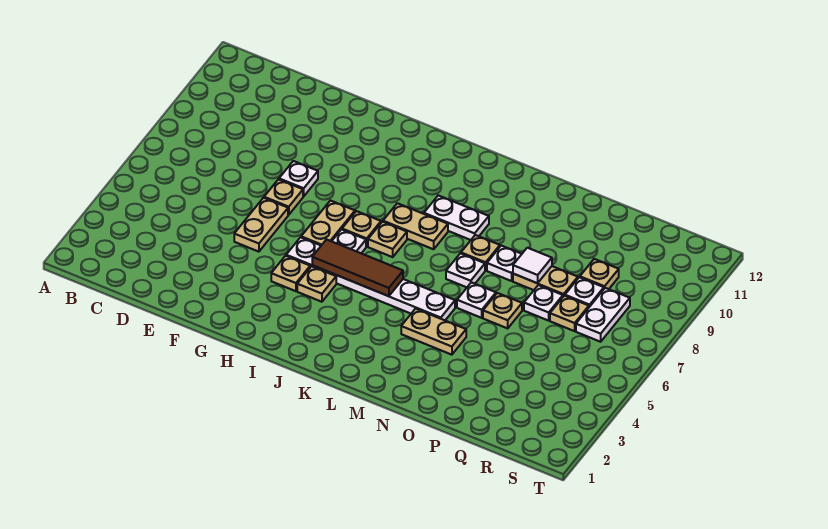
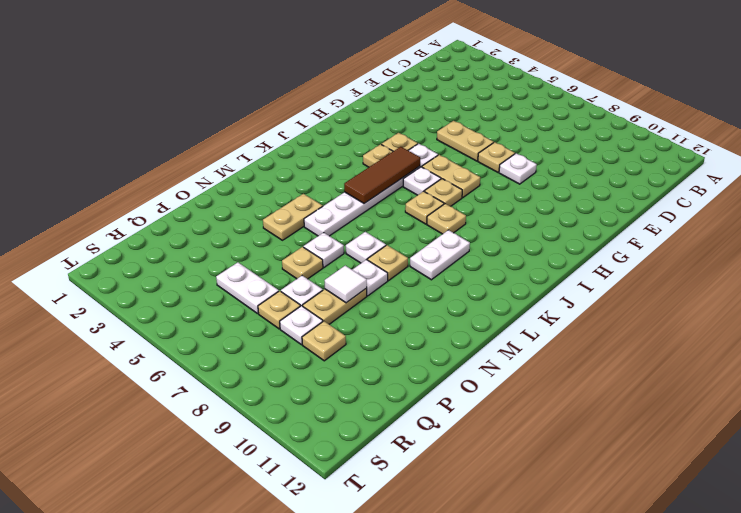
tan plate J8:K8 level 1 -> tan plate J8 level 1
white plate R7:R8 level 1 -> white plate Q5:Q6 level 1

